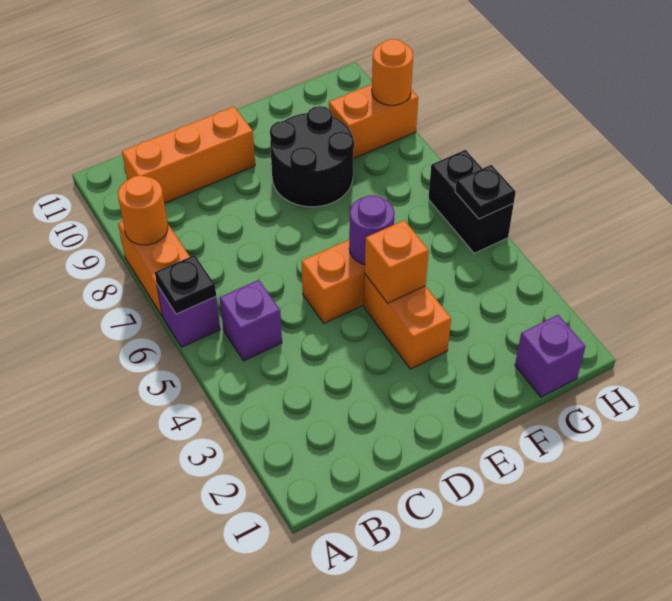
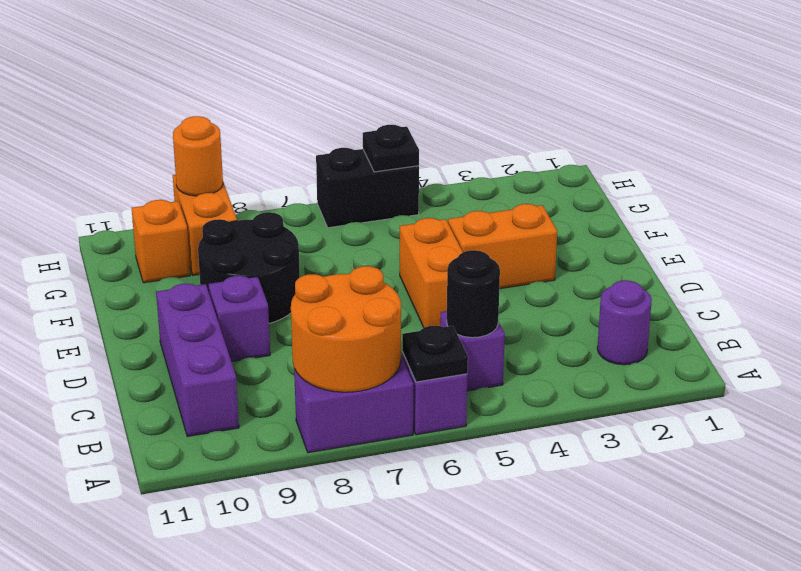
orange brick A7:A8 level 1 -> purple brick A7:A8 level 1
orange round brick A8 level 2 -> orange round brick A7:B8 level 2
none -> black round brick B5 level 2
orange brick B10:D10 level 1 -> purple brick B10:D10 level 1
orange brick E4 level 2 -> orange brick G10 level 1
purple round brick E5 level 2 -> purple round brick B2 level 1
purple brick G1 level 1 -> purple brick D9 level 1

